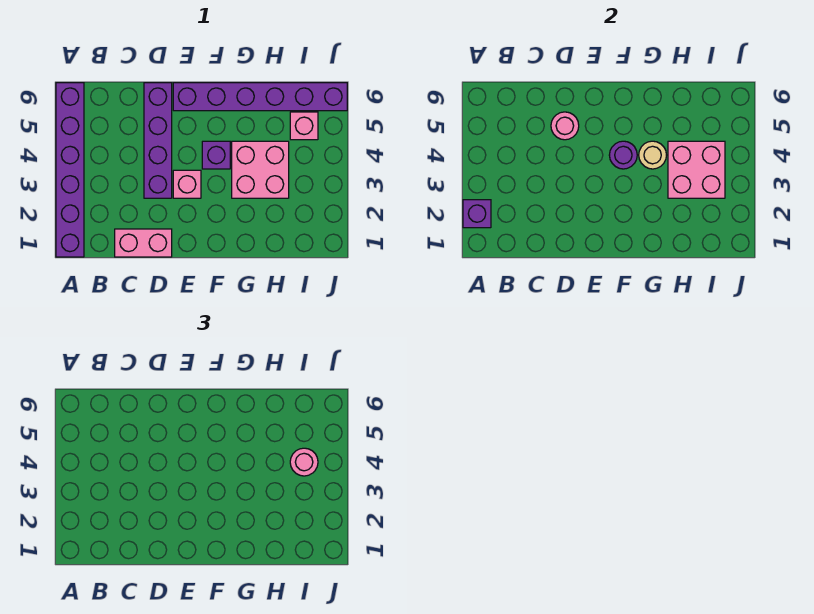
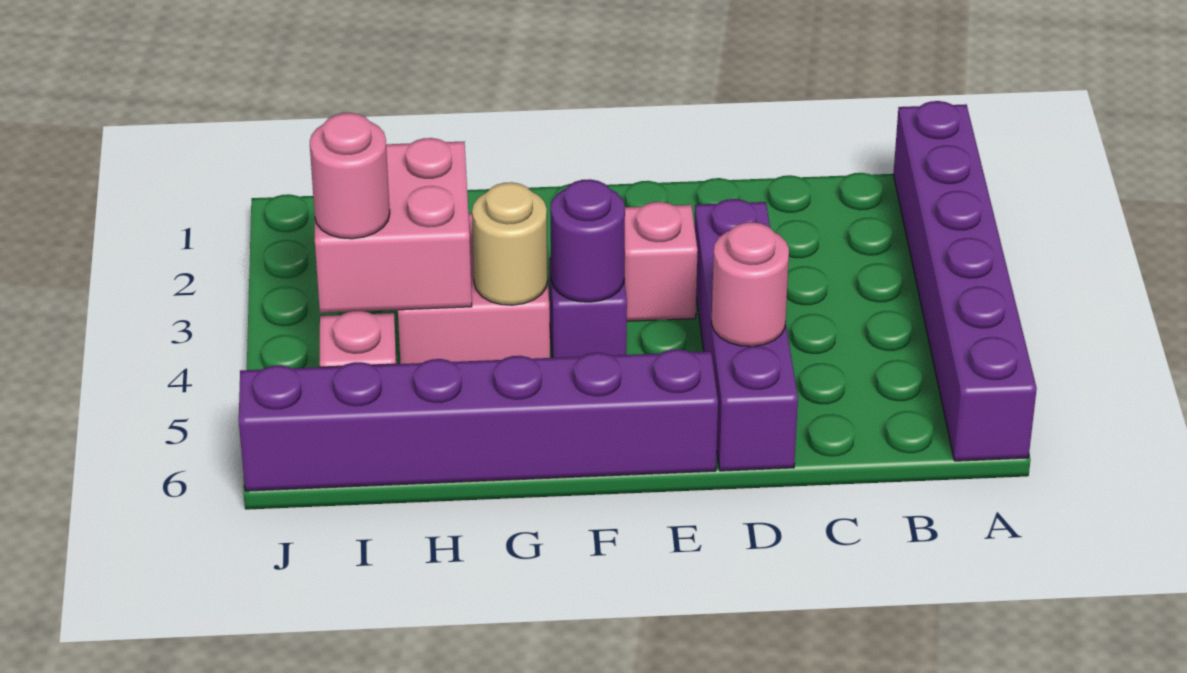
purple brick A2 level 2 -> none
pink brick C1:D1 level 1 -> none

